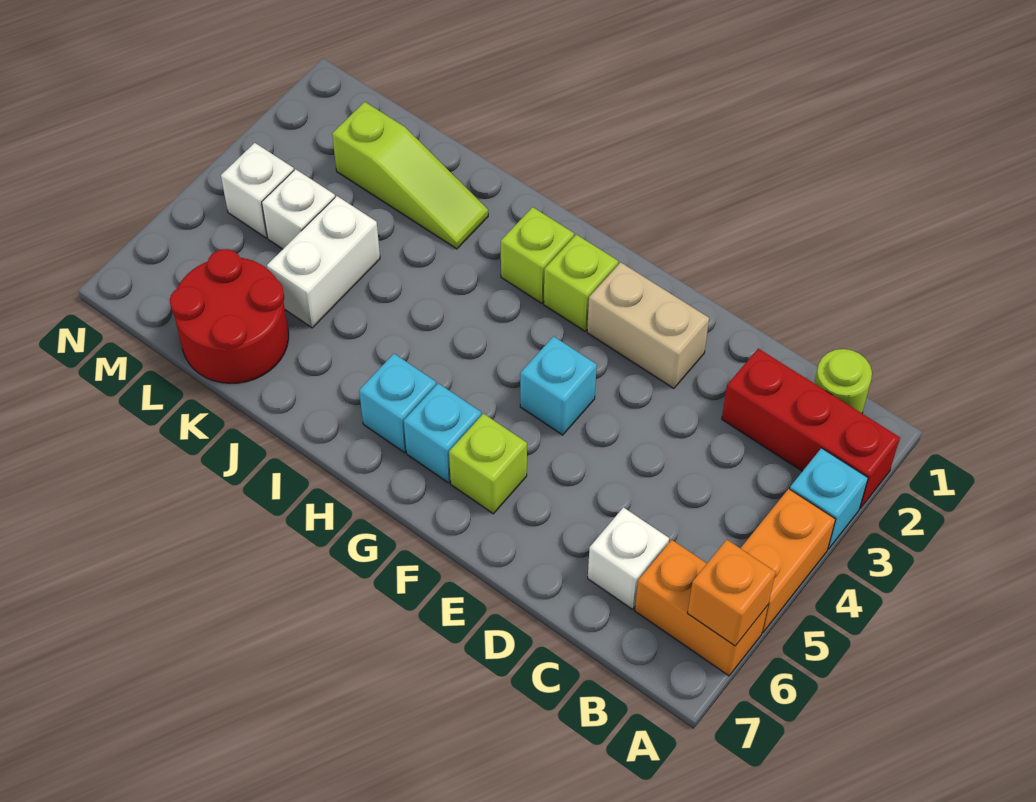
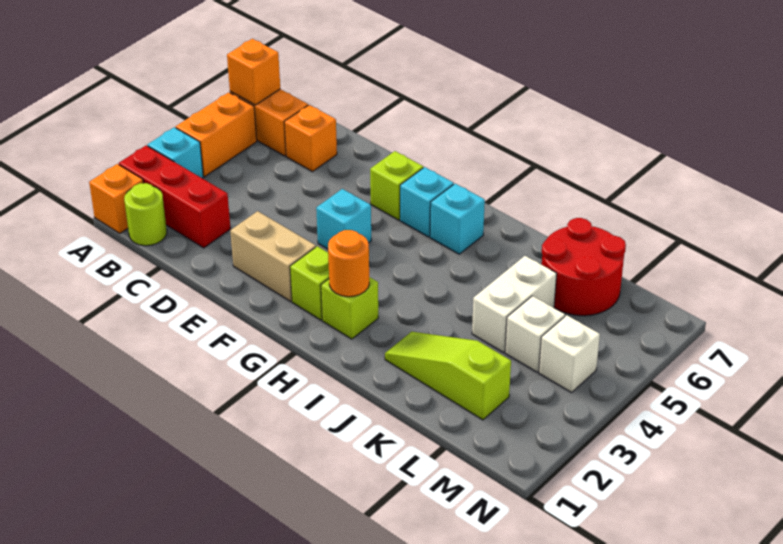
none -> orange brick A1 level 1
white brick C6 level 1 -> orange brick C6 level 1
none -> orange round brick H2 level 2

